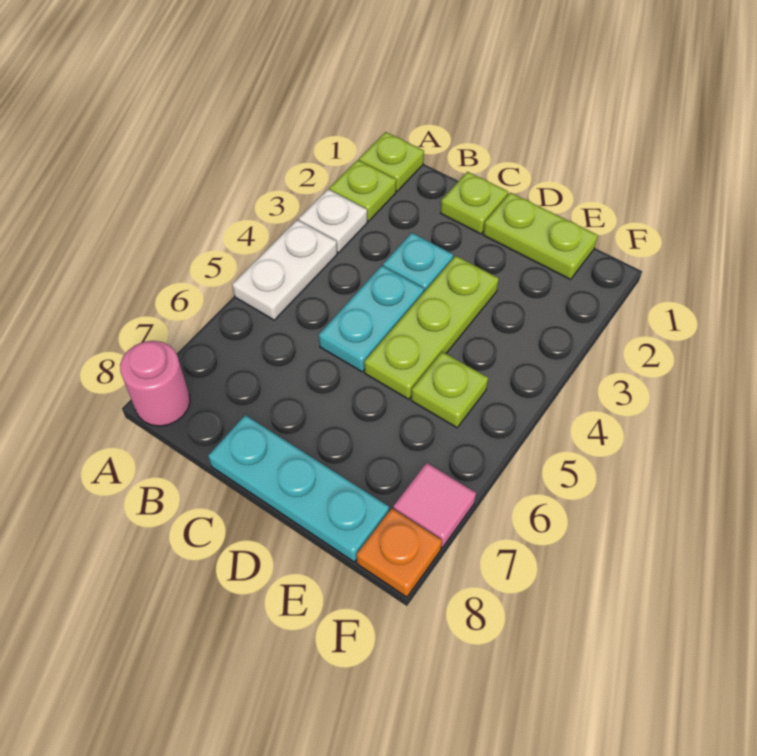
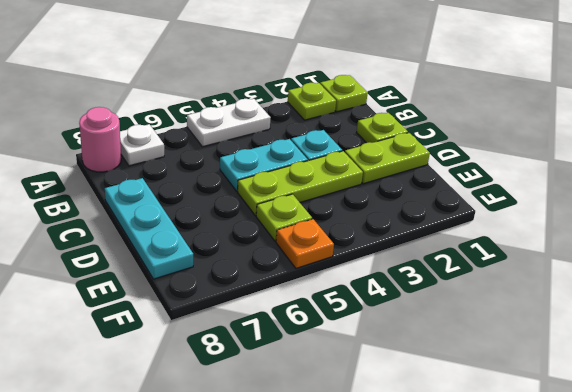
white plate A3 level 1 -> white plate A7 level 1
lime plate D1:E1 level 1 -> lime plate D1:D2 level 1
pink tile F7 level 1 -> none
orange plate F8 level 1 -> orange plate F5 level 1

